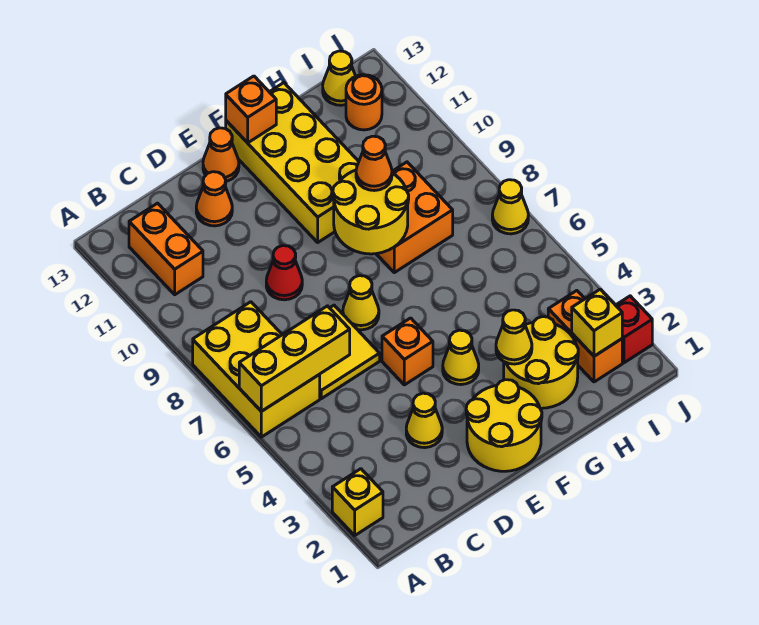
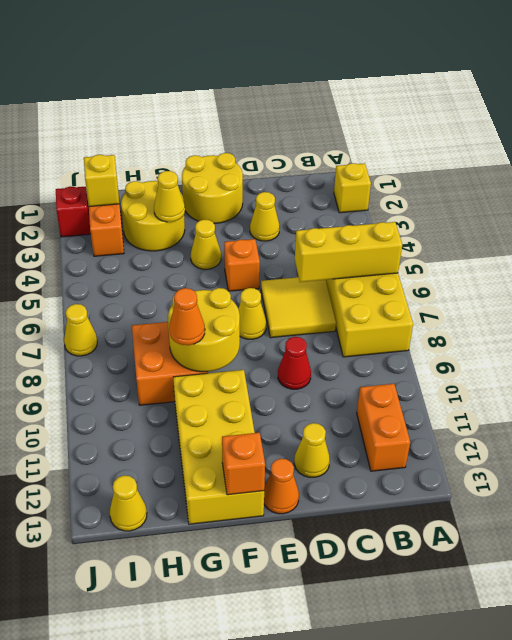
orange cone D12 level 1 -> yellow cone D12 level 1
orange round brick I12 level 1 -> none

